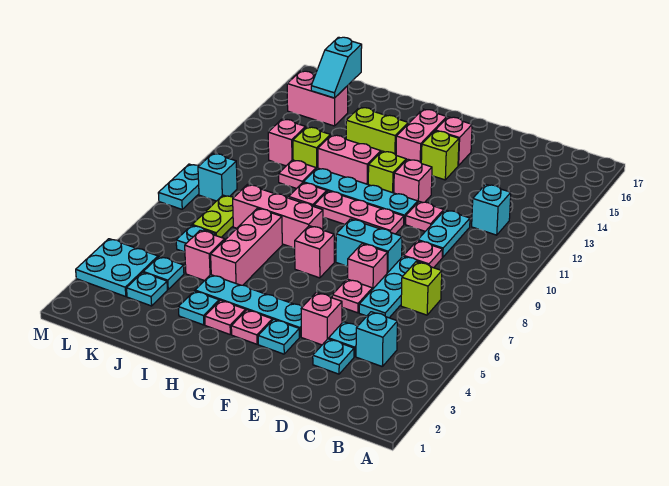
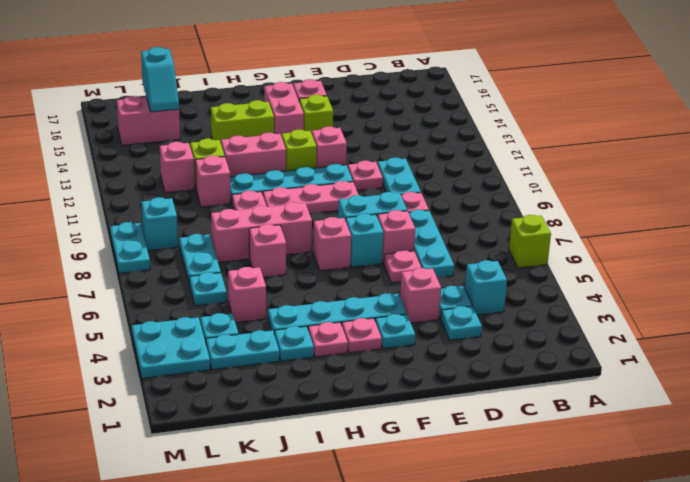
lime brick C7 level 1 -> lime brick A6 level 1
cyan brick C12 level 1 -> cyan brick F7 level 1
pink brick I5:I7 level 1 -> pink brick I7 level 1
pink plate J11 level 1 -> pink brick J11 level 1
cyan plate K3 level 1 -> cyan plate J3:K3 level 1
lime plate K7:K8 level 1 -> cyan plate K7:K8 level 1

